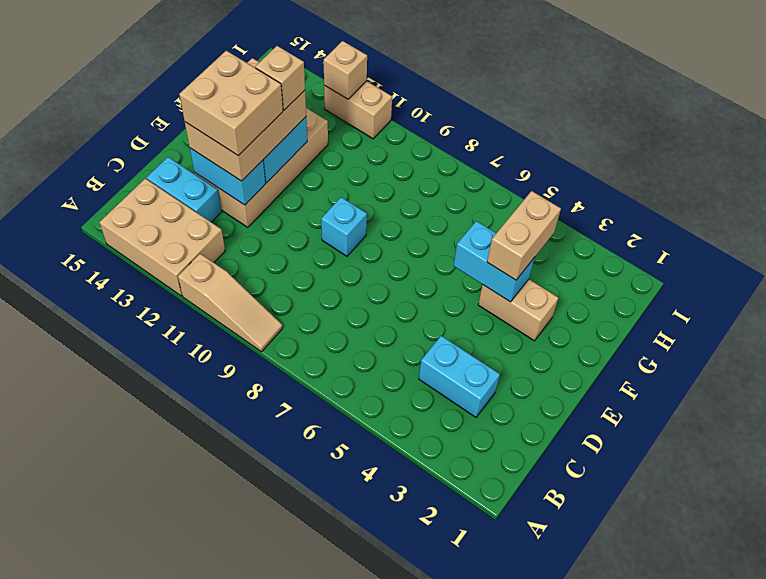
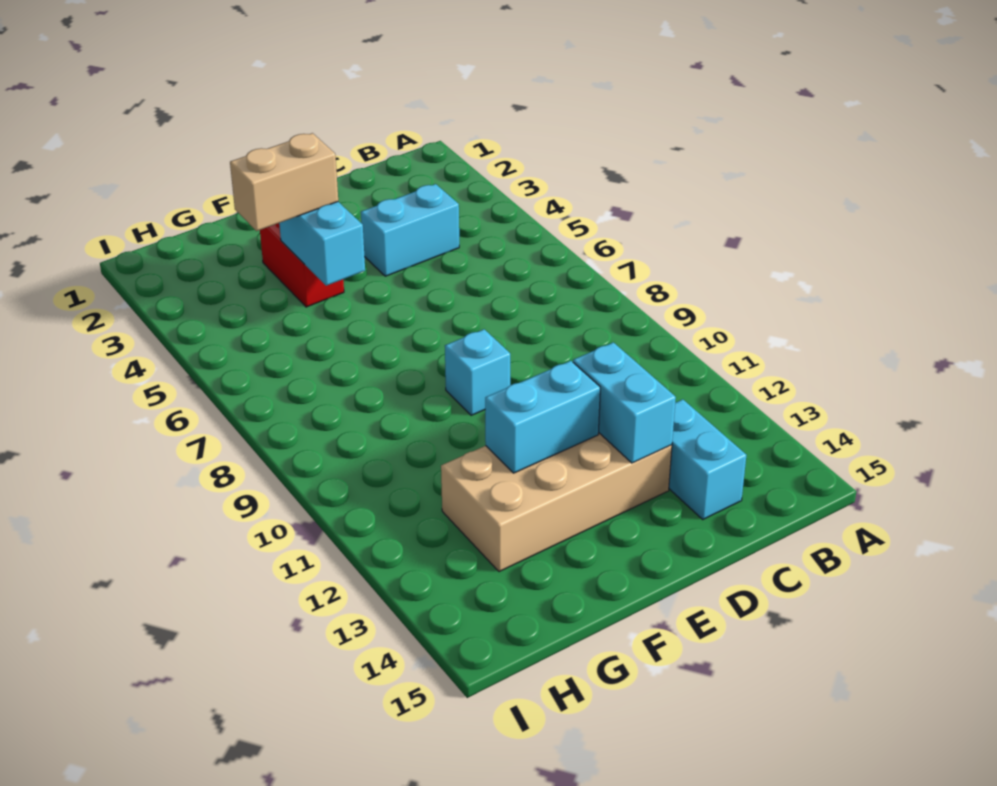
tan slope A9:A11 level 1 top 11 -> none
tan brick A12:B14 level 1 -> none
cyan brick C3:C4 level 1 -> cyan brick C4:D4 level 1
tan brick D12:F13 level 3 -> none
tan brick D12:E13 level 4 -> none
tan brick F3:F4 level 1 -> red brick F3:F4 level 1
tan brick F12 level 4 -> none
tan brick I11:I12 level 1 -> none
tan brick I12 level 2 -> none

